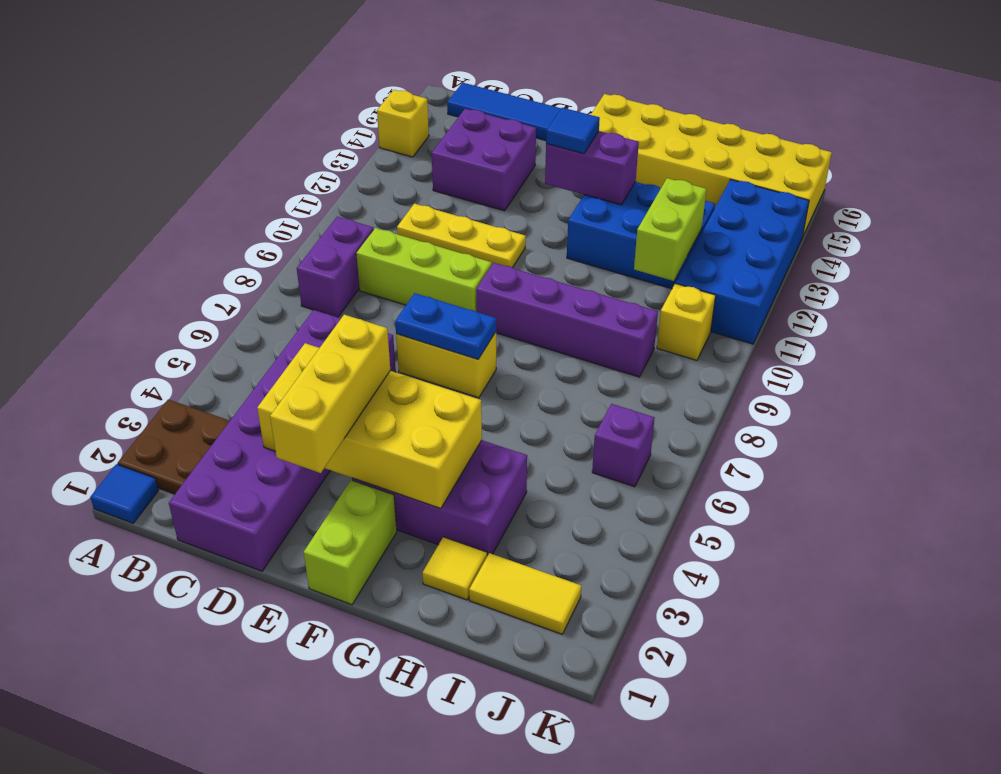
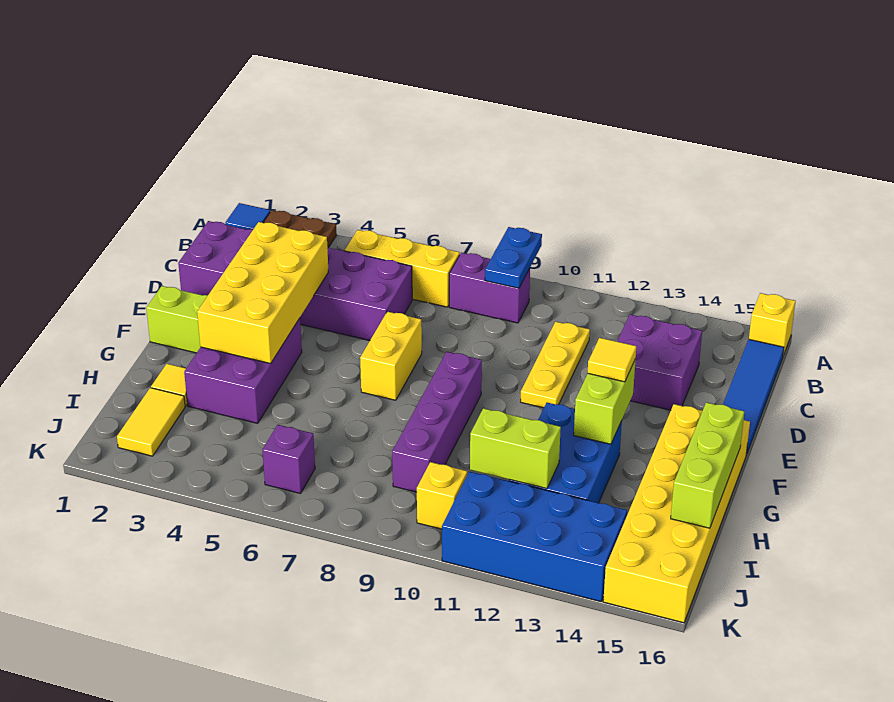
yellow brick A14 level 1 -> yellow brick A16 level 1
lime brick C9:E9 level 1 -> lime brick G16:I16 level 2
yellow brick E2:E4 level 3 -> yellow brick B5:B7 level 1
blue plate E7:F7 level 2 -> blue plate A9:B9 level 2
purple brick F13:G13 level 2 -> lime brick F13:G13 level 2
blue tile F13 level 3 -> yellow tile F13 level 3

